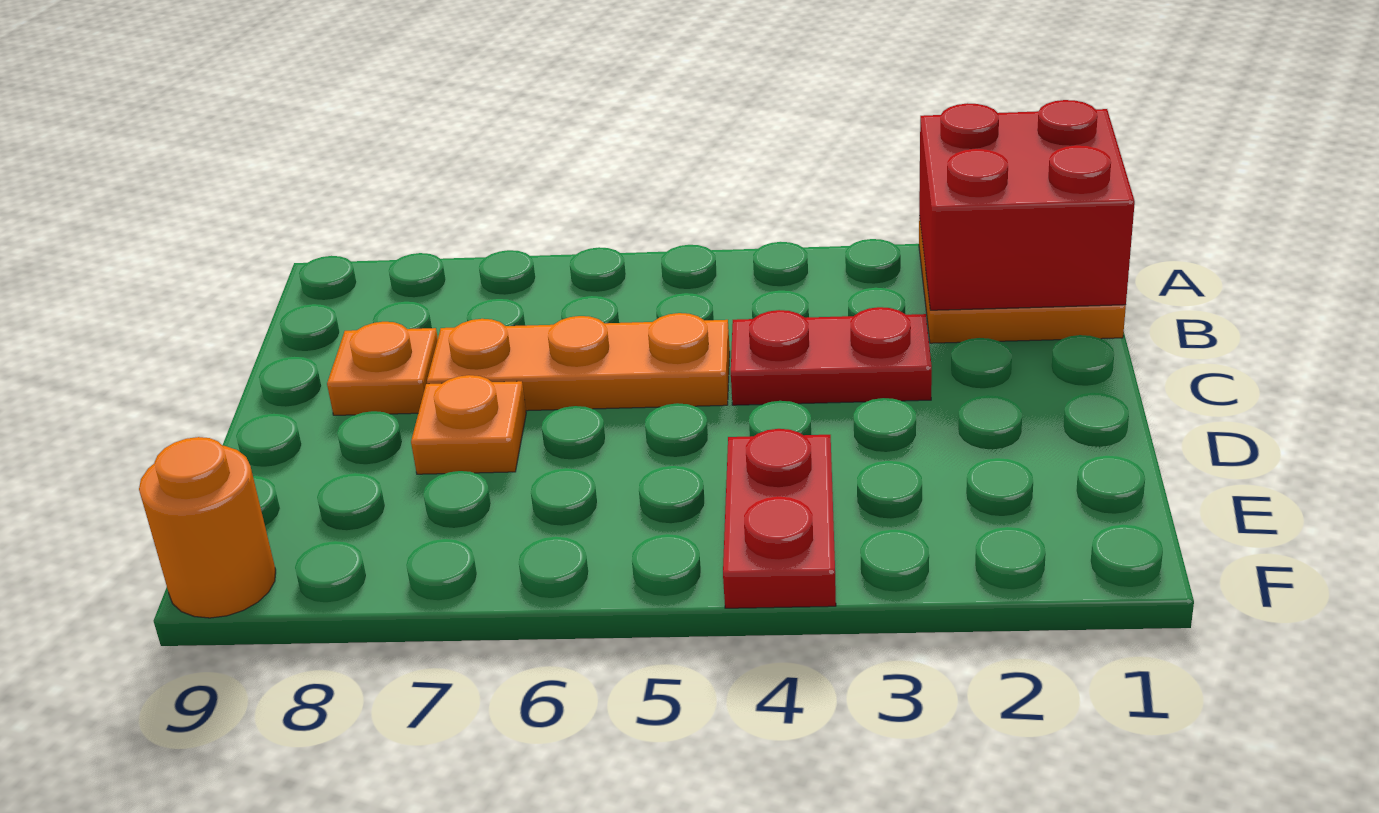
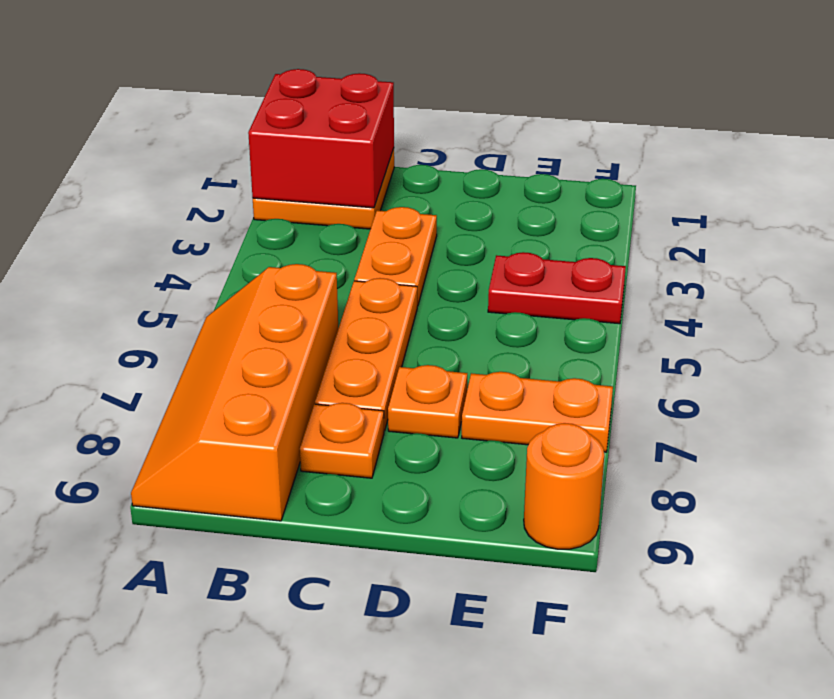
none -> orange slope A6:B9 level 1 top B
red plate C3:C4 level 1 -> orange plate C3:C4 level 1
none -> orange plate E7:F7 level 1

